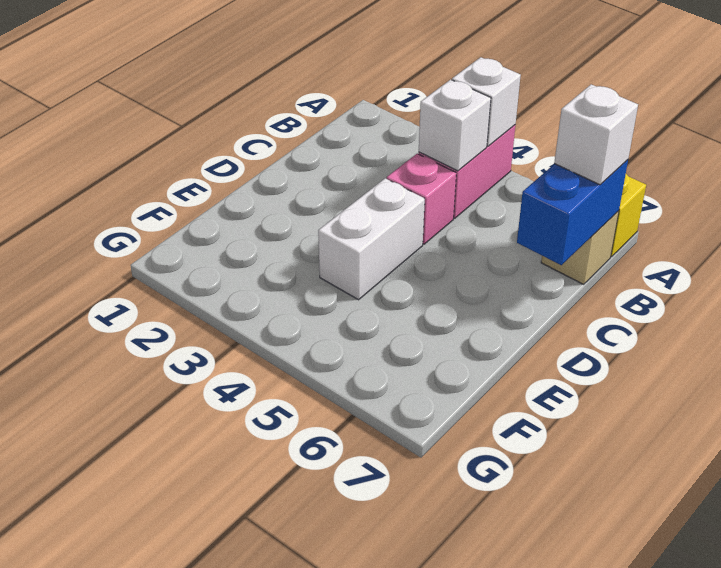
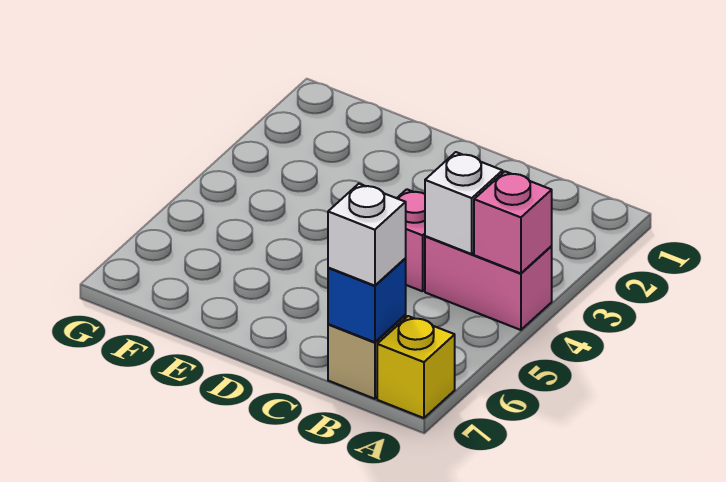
white brick A4 level 2 -> pink brick A4 level 2
blue brick B7:C7 level 2 -> blue brick B7 level 2
white brick D4:E4 level 1 -> none

